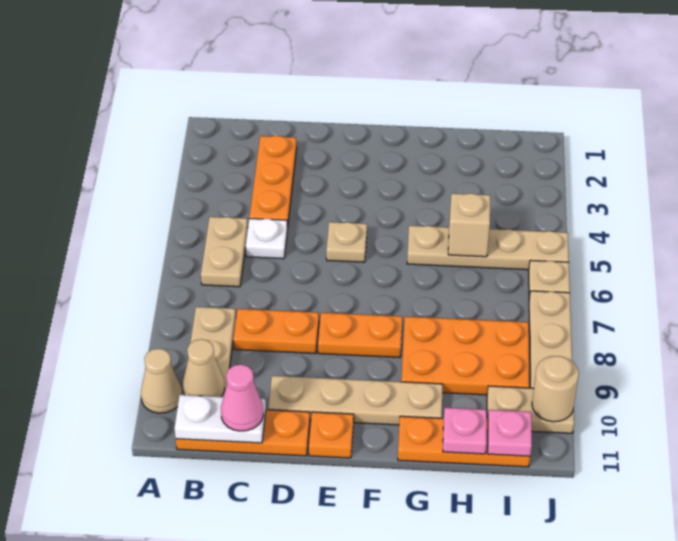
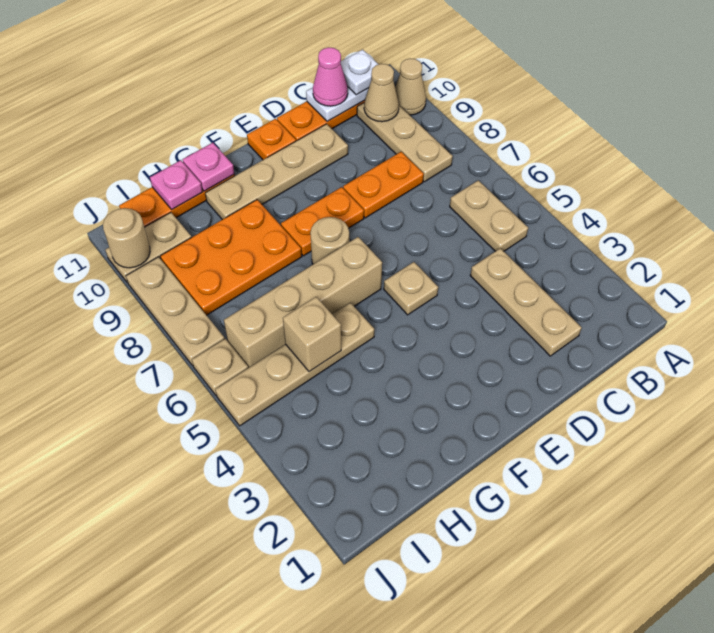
orange plate C2:C4 level 1 -> tan plate C2:C4 level 1
white plate C5 level 1 -> white plate B11 level 3
none -> tan brick F6:I6 level 1
none -> tan round brick F7 level 1
pink plate I11 level 2 -> pink plate G11 level 2

